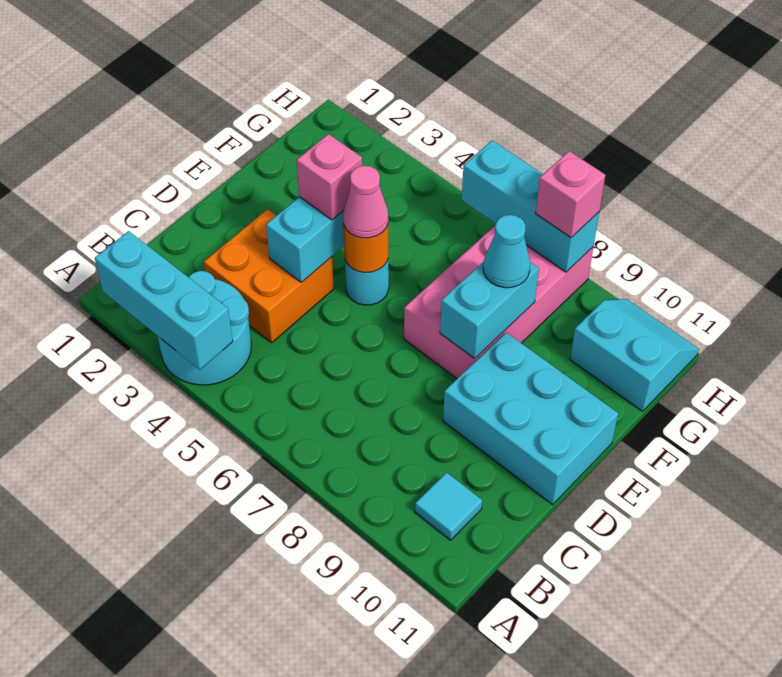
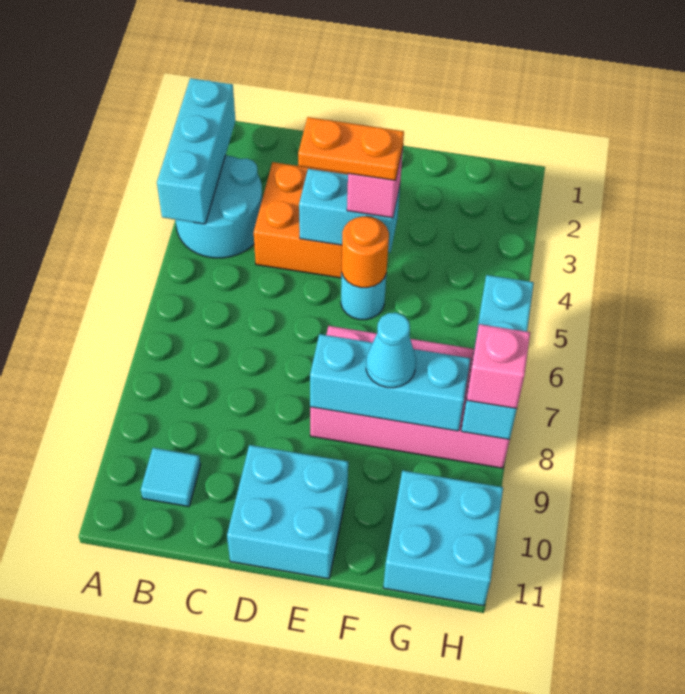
none -> orange plate D4:E4 level 4
cyan brick D9:E11 level 1 -> cyan brick D10:E11 level 1
pink cone E5 level 3 -> none
cyan brick E8:F8 level 2 -> cyan brick E8:G8 level 2
cyan slope G10:H11 level 1 top G -> cyan brick G10:H11 level 1

